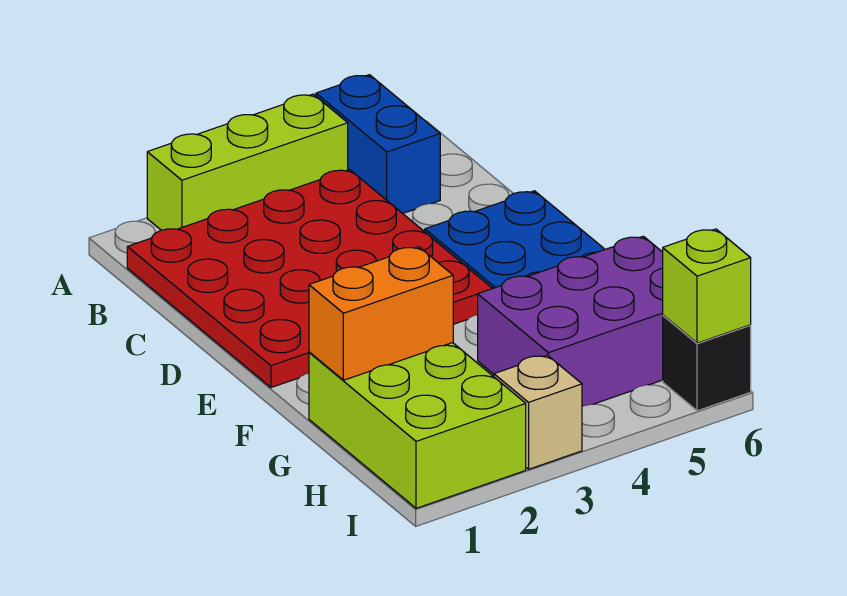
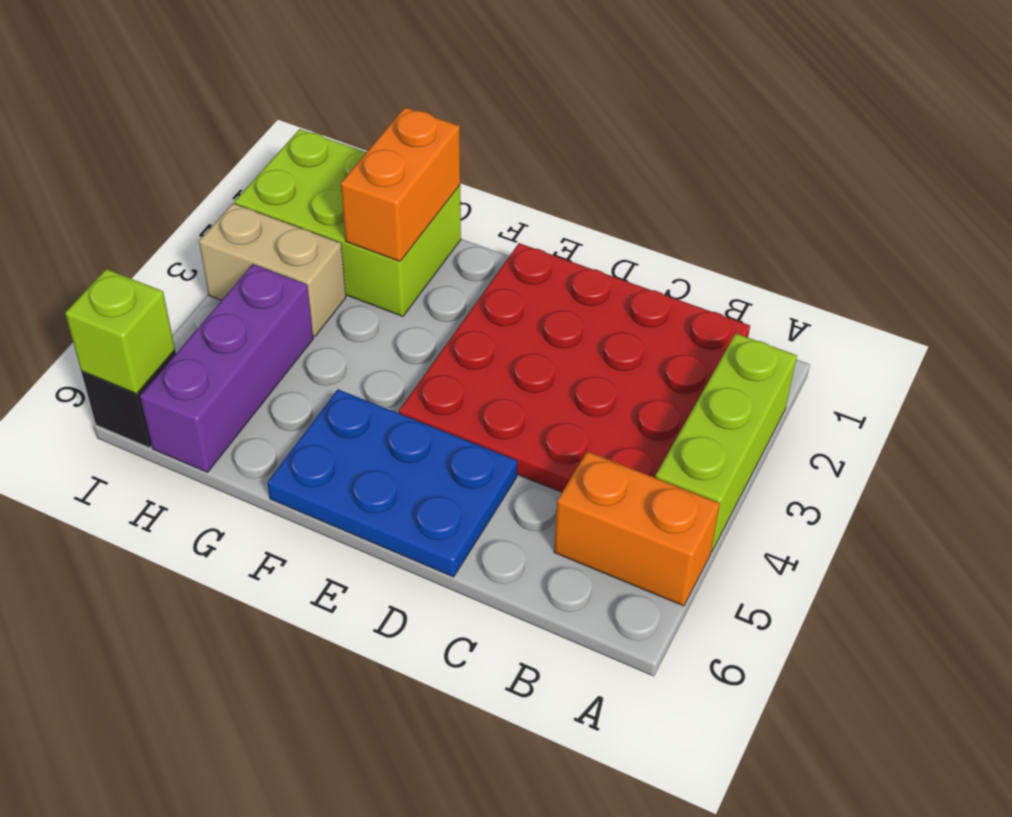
blue brick A5:B5 level 1 -> orange brick A5:B5 level 1
purple brick G4:H6 level 1 -> purple brick H4:H6 level 1
tan brick I3 level 1 -> tan brick H3:I3 level 1

